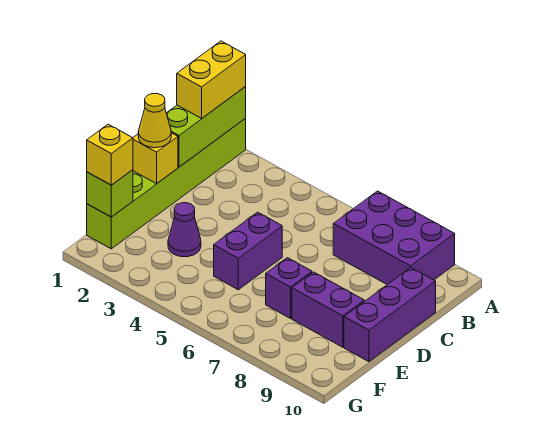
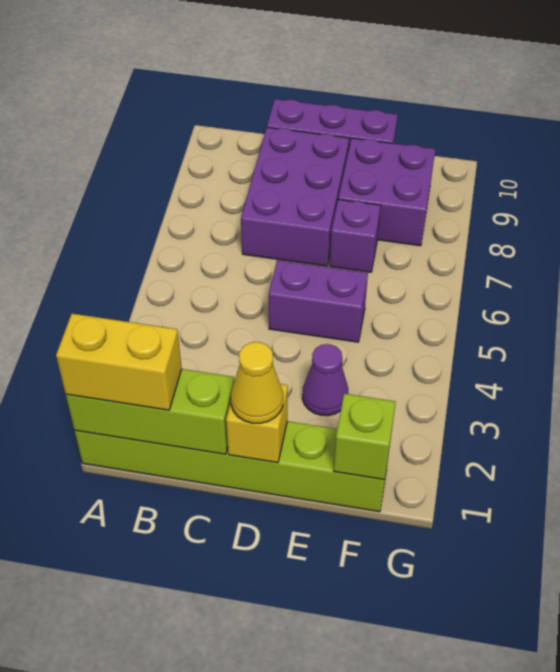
purple brick A7:B9 level 1 -> purple brick C7:D9 level 1
purple brick E8:E9 level 1 -> purple brick E8:F9 level 1
yellow brick F1 level 3 -> none

